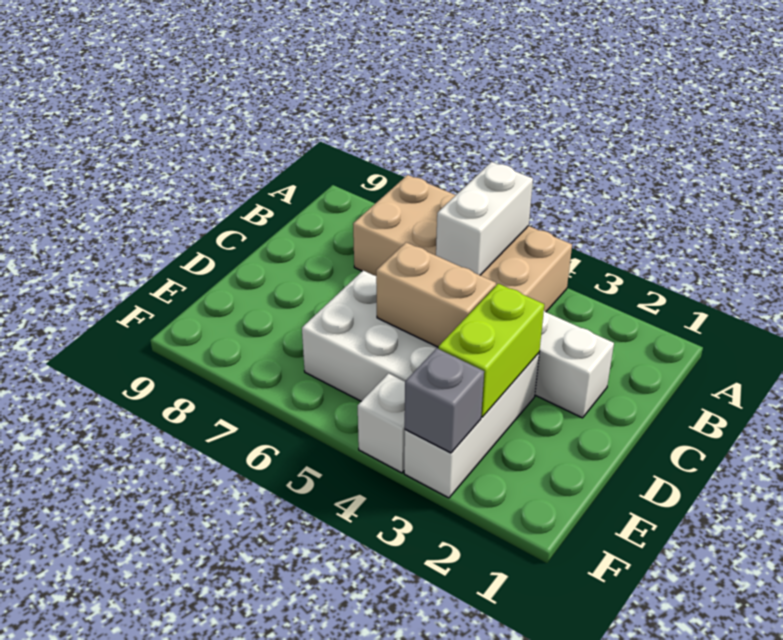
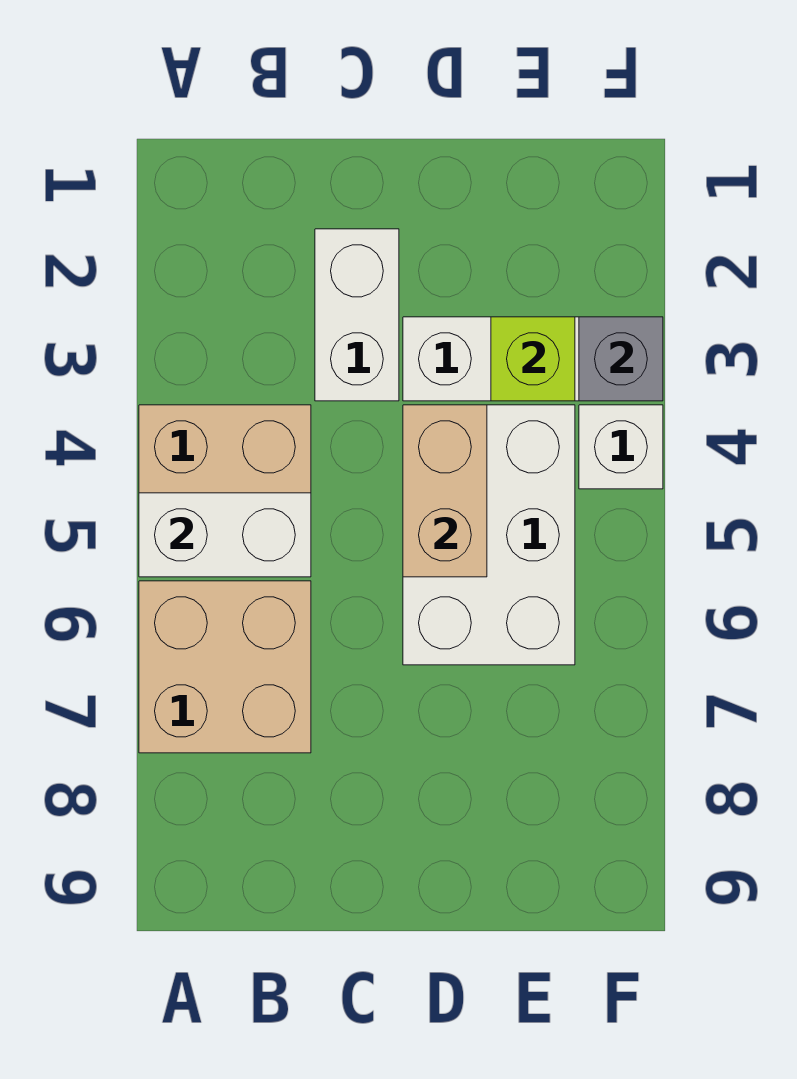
lime brick D3:E3 level 2 -> lime brick E3 level 2

